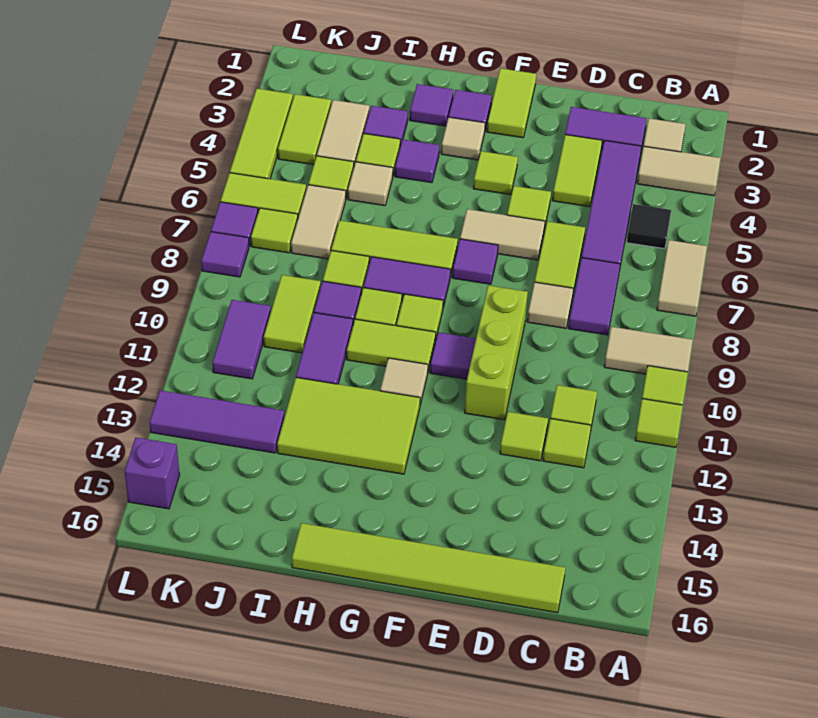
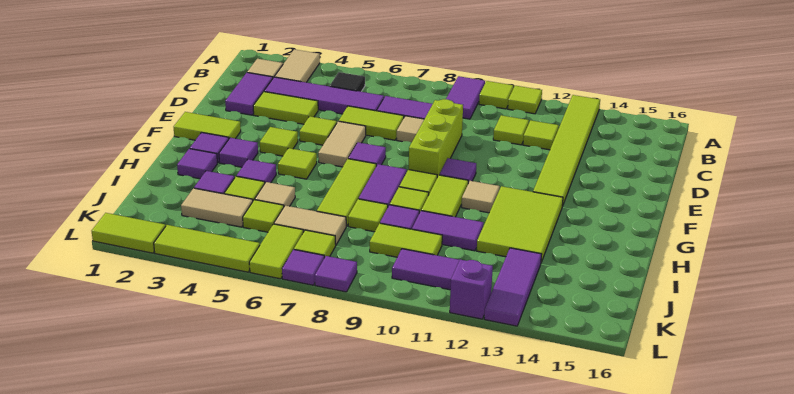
tan tile A6:A7 level 1 -> none
tan tile A9:B9 level 1 -> purple tile A9:B9 level 1
lime tile C16:H16 level 1 -> lime tile A13:F13 level 1
lime tile D12 level 1 -> lime tile G5 level 1
lime brick E9:E11 level 1 -> lime brick D9:F9 level 1
tan tile G3 level 1 -> purple tile G3 level 1
lime tile K3:K4 level 1 -> lime tile L1:L2 level 1
purple brick L15 level 1 -> purple brick L12 level 1

